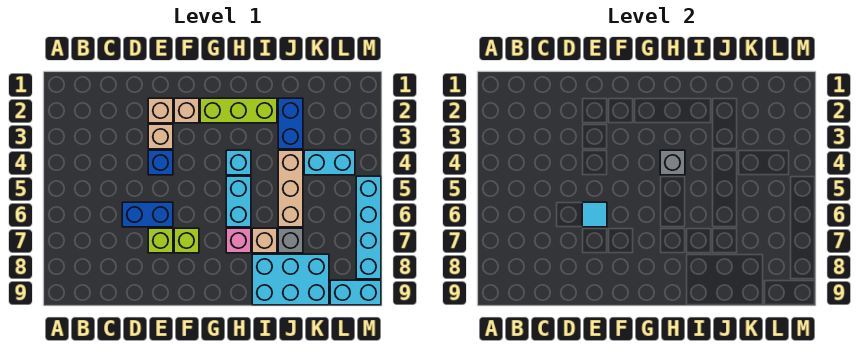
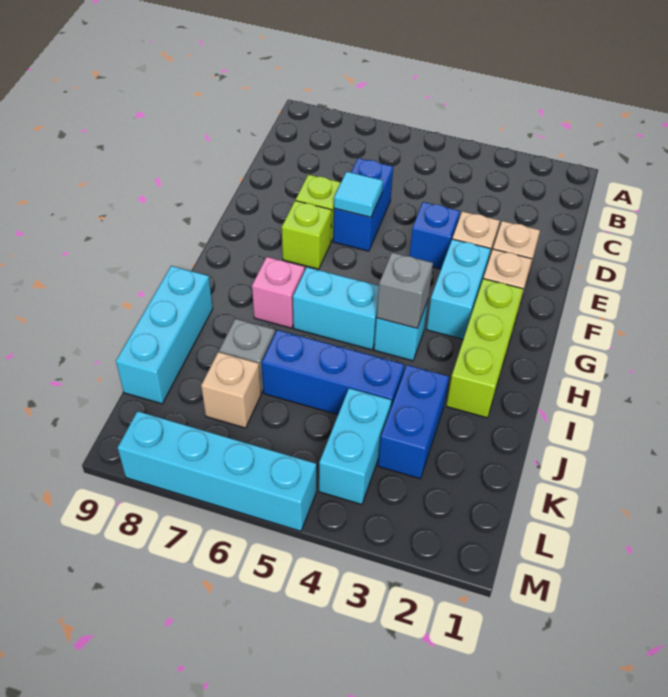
tan brick I7 level 1 -> tan brick K7 level 1
cyan brick I8:K9 level 1 -> cyan brick I9:K9 level 1
blue brick J2:J3 level 1 -> blue brick J3:K3 level 1
tan brick J4:J6 level 1 -> blue brick J4:J6 level 1
cyan brick L9:M9 level 1 -> cyan brick F3:G3 level 1

